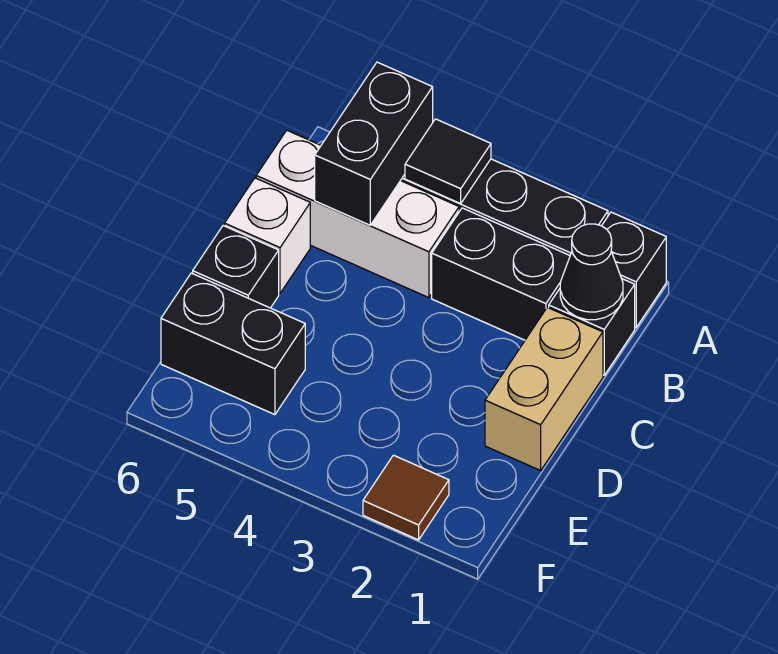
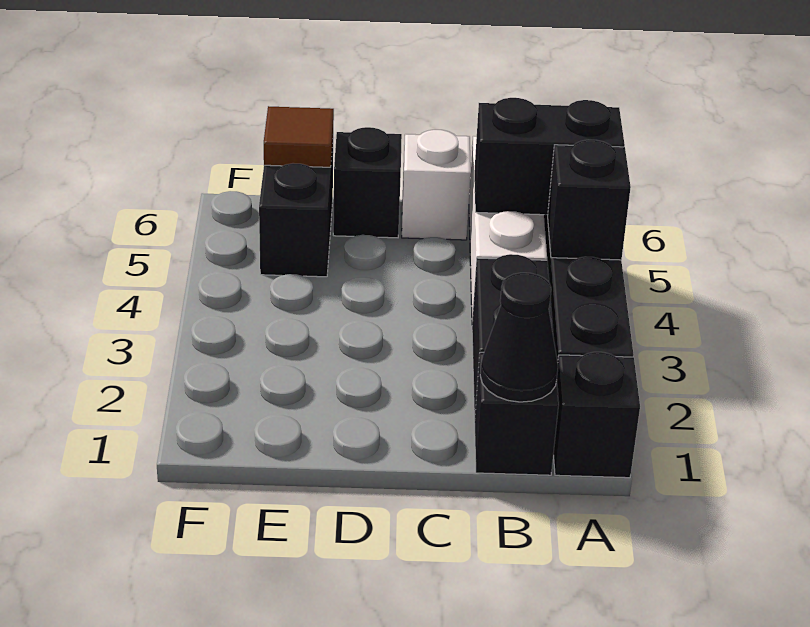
black tile A4 level 2 -> black brick A4 level 2
tan brick C1:D1 level 1 -> none
brown tile F2 level 1 -> brown tile E6 level 2

